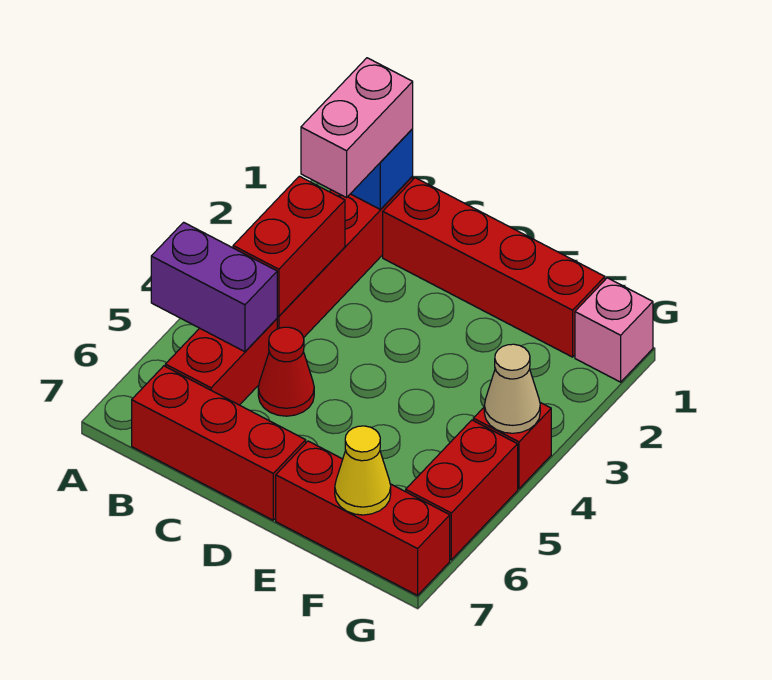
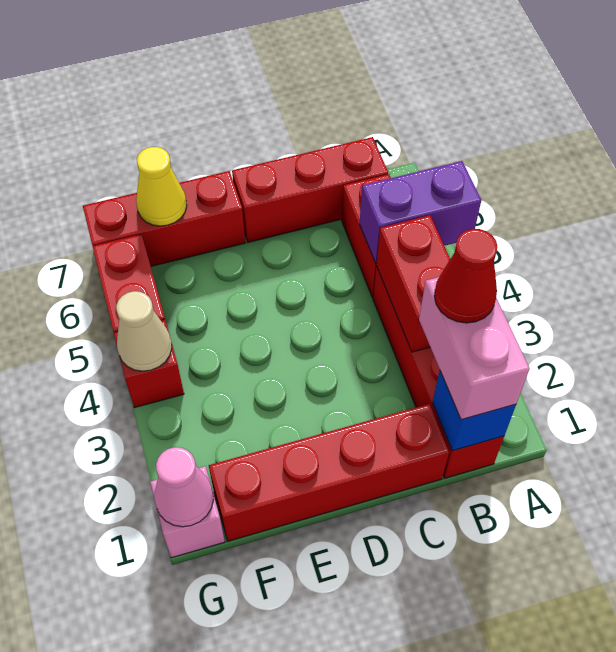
red cone C5 level 1 -> red cone B2 level 4
none -> pink cone G1 level 2

